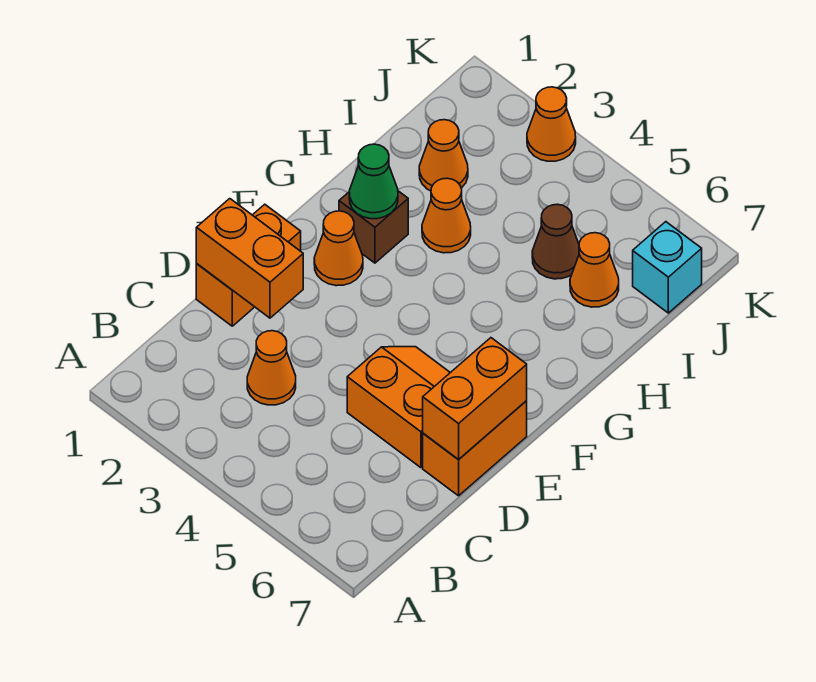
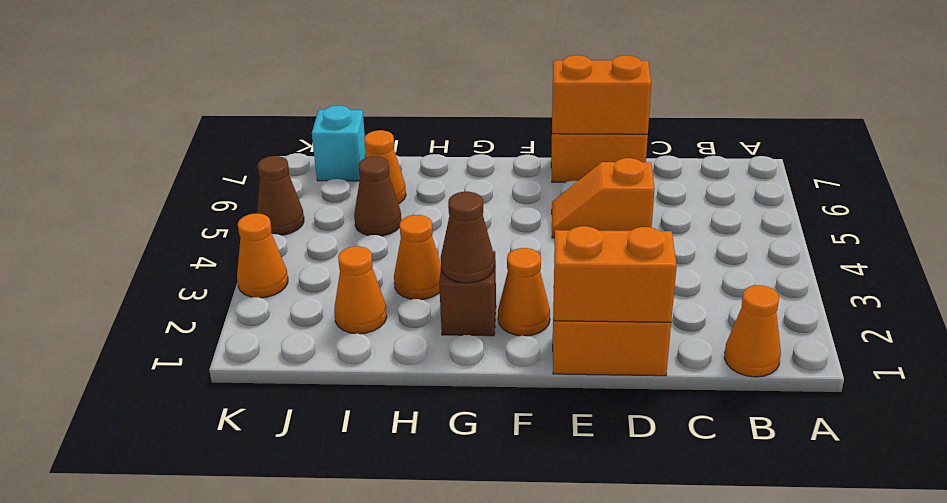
orange cone C3 level 1 -> orange cone B1 level 1
orange brick D1:D2 level 2 -> orange brick D1:E1 level 2
orange slope D5:E6 level 1 top D -> orange slope D5:E5 level 1 top D
green cone G2 level 2 -> brown cone G2 level 2
none -> brown cone K5 level 1

